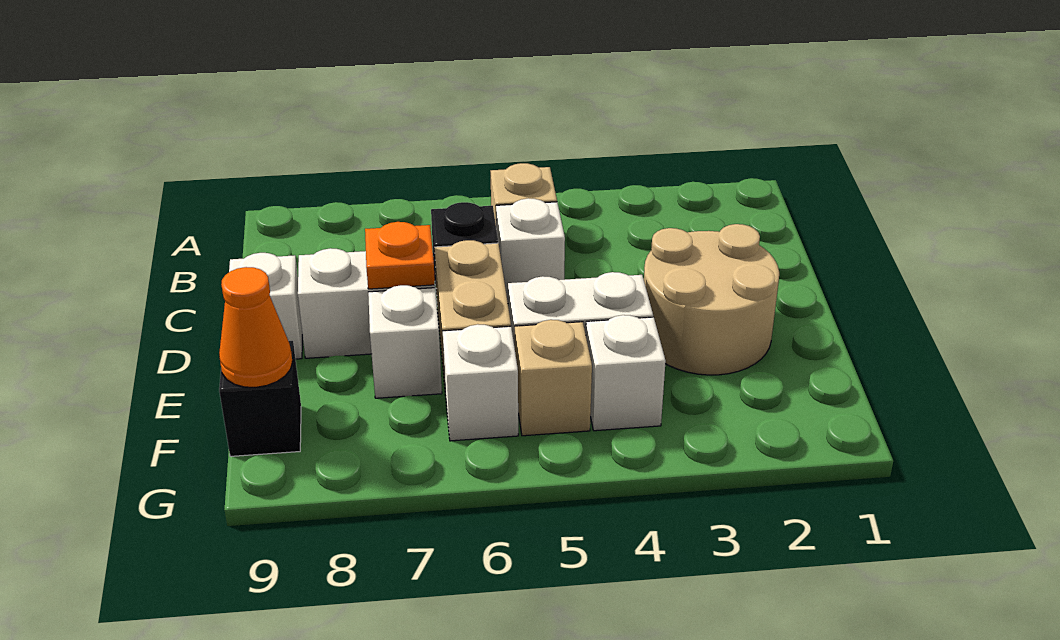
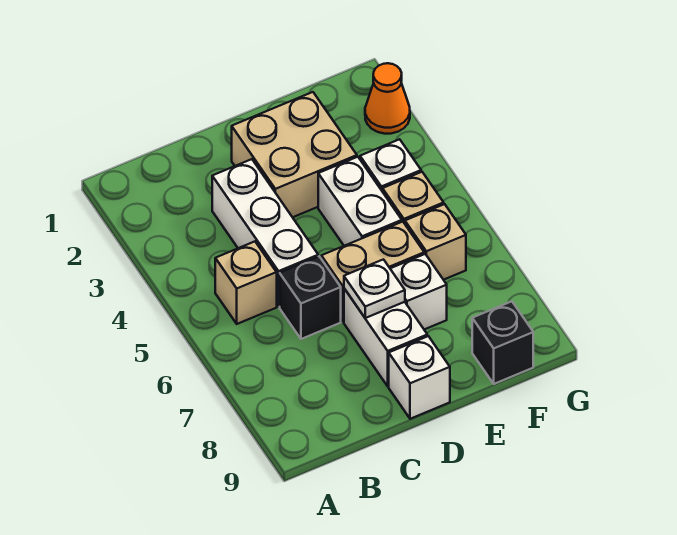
white brick C5 level 1 -> white brick C3:C5 level 1
tan round brick D2:E3 level 1 -> tan brick D2:E3 level 1
orange plate D7 level 2 -> white plate D7 level 2
white brick F6 level 1 -> tan brick F6 level 1
orange cone F9 level 2 -> orange cone G2 level 1

